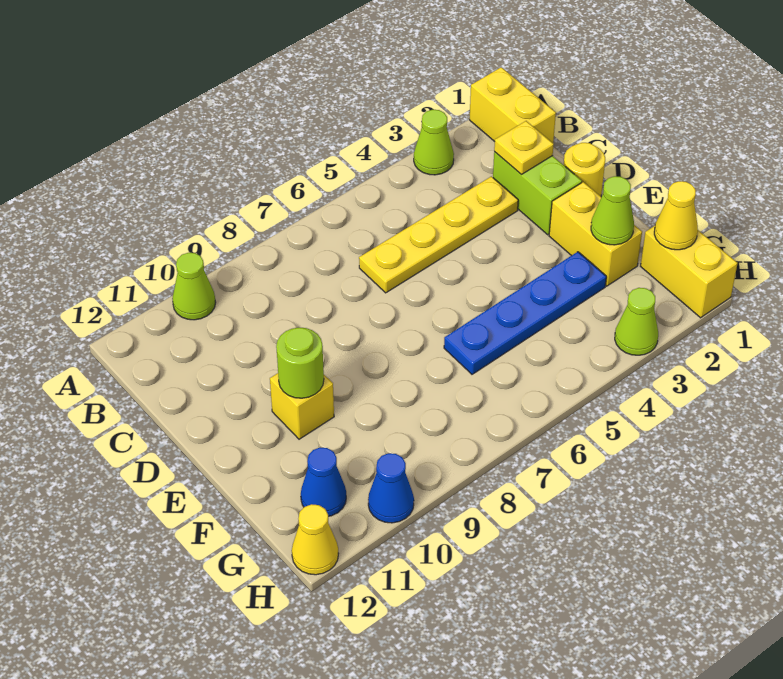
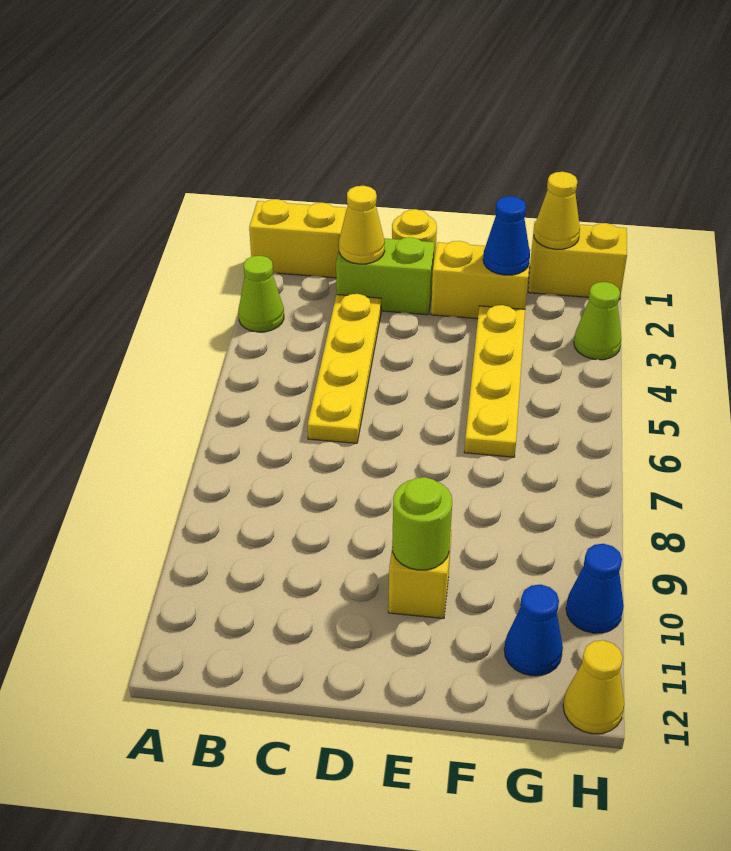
lime cone A10 level 1 -> none
yellow plate C2 level 2 -> yellow cone C2 level 2
lime cone F2 level 2 -> blue cone F2 level 2
blue plate F3:F6 level 1 -> yellow plate F3:F6 level 1

